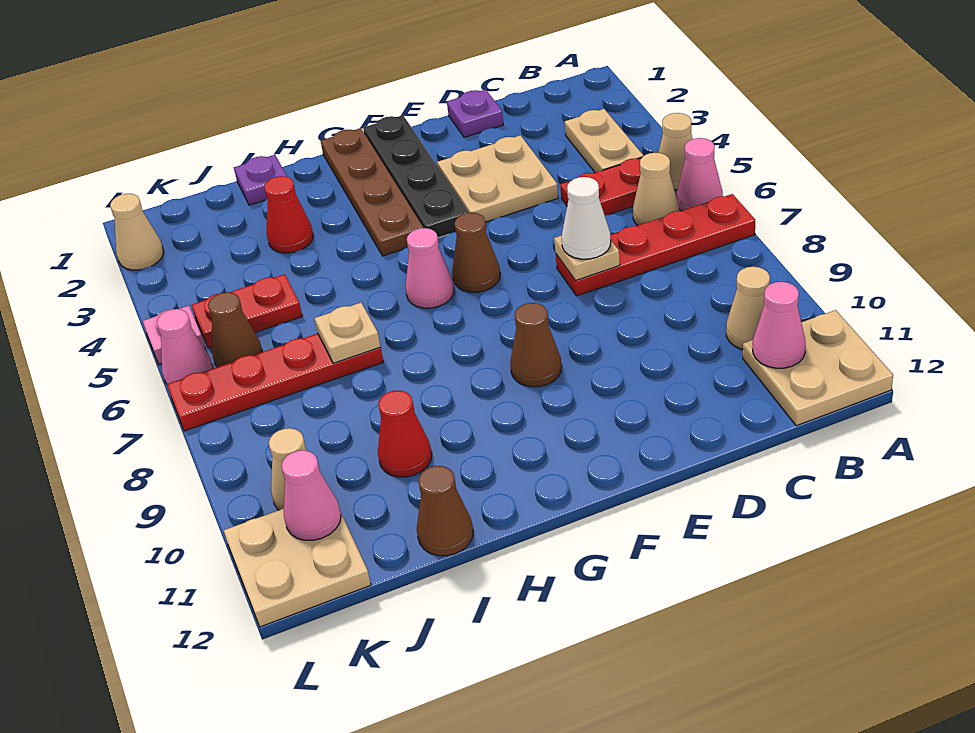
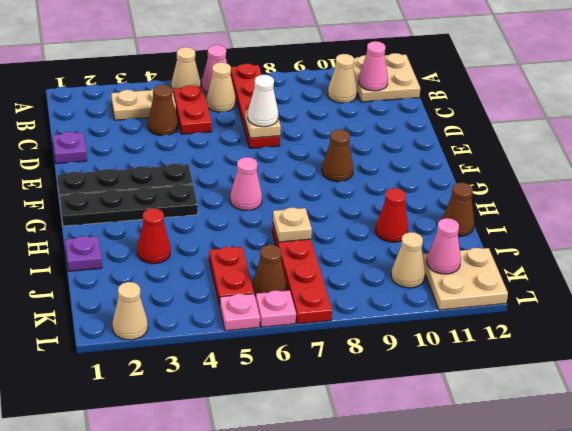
tan plate D3:E4 level 1 -> none
brown cone F6 level 1 -> brown cone C4 level 1
brown plate G1:G4 level 1 -> black plate G1:G4 level 1
pink cone L6 level 1 -> pink plate L6 level 1

